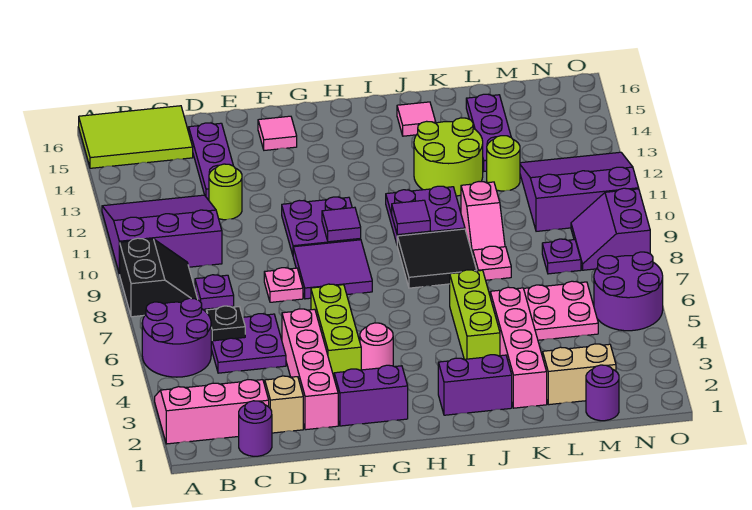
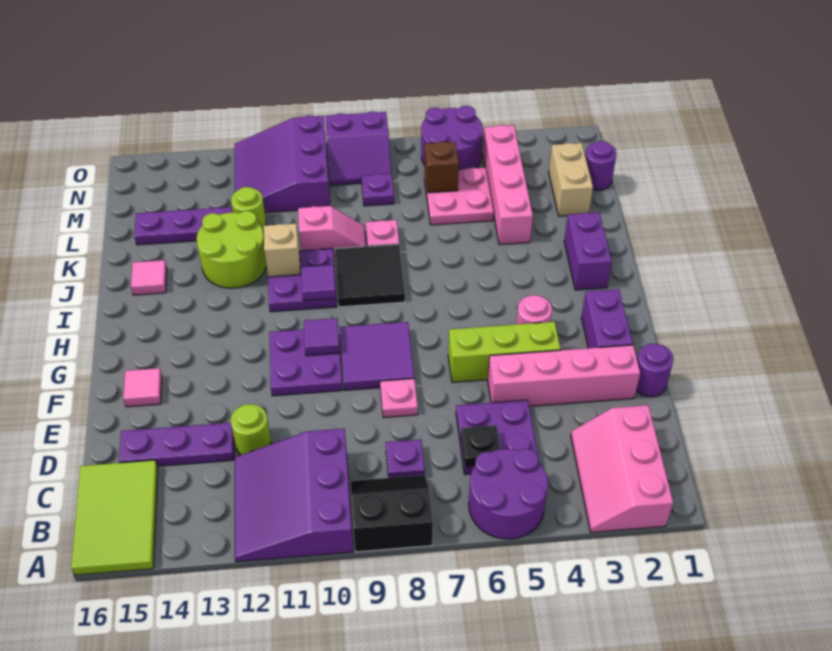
purple round brick C1 level 1 -> purple round brick E1 level 1
tan brick D2 level 1 -> tan brick J11 level 2
lime brick J4:J6 level 1 -> none
pink brick K2:K5 level 1 -> pink brick K4:N4 level 1
none -> brown brick M6 level 2

